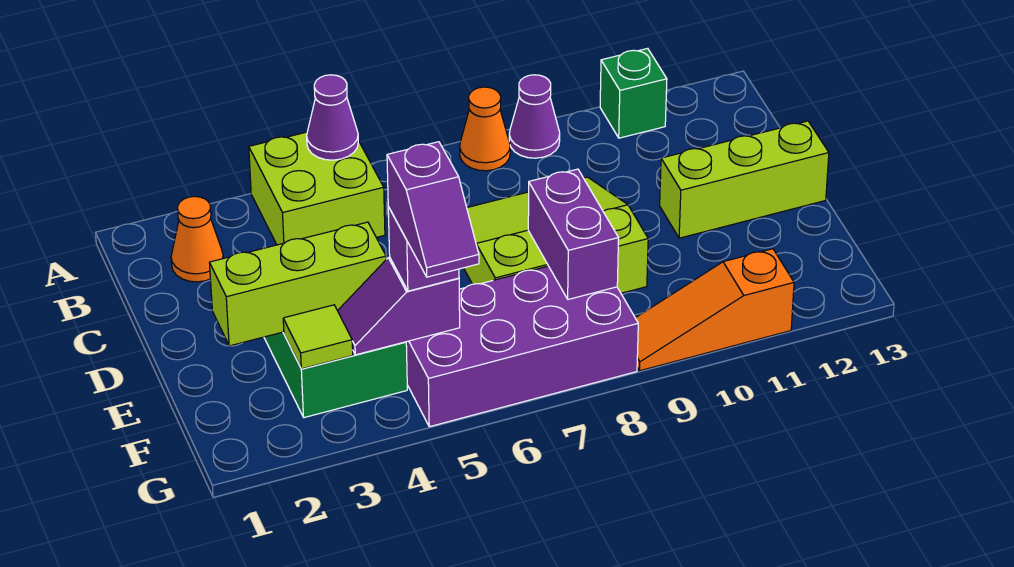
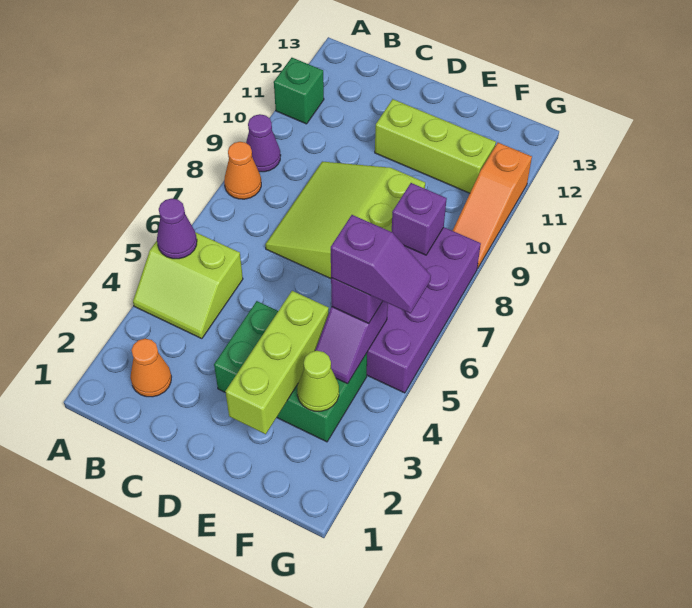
lime brick A4:B5 level 1 -> lime slope A4:B5 level 1 top 5
lime brick D11:D13 level 1 -> lime brick D11:F11 level 1
purple brick E8:F8 level 2 -> purple brick F8 level 2
lime tile F3 level 2 -> lime cone F3 level 2

